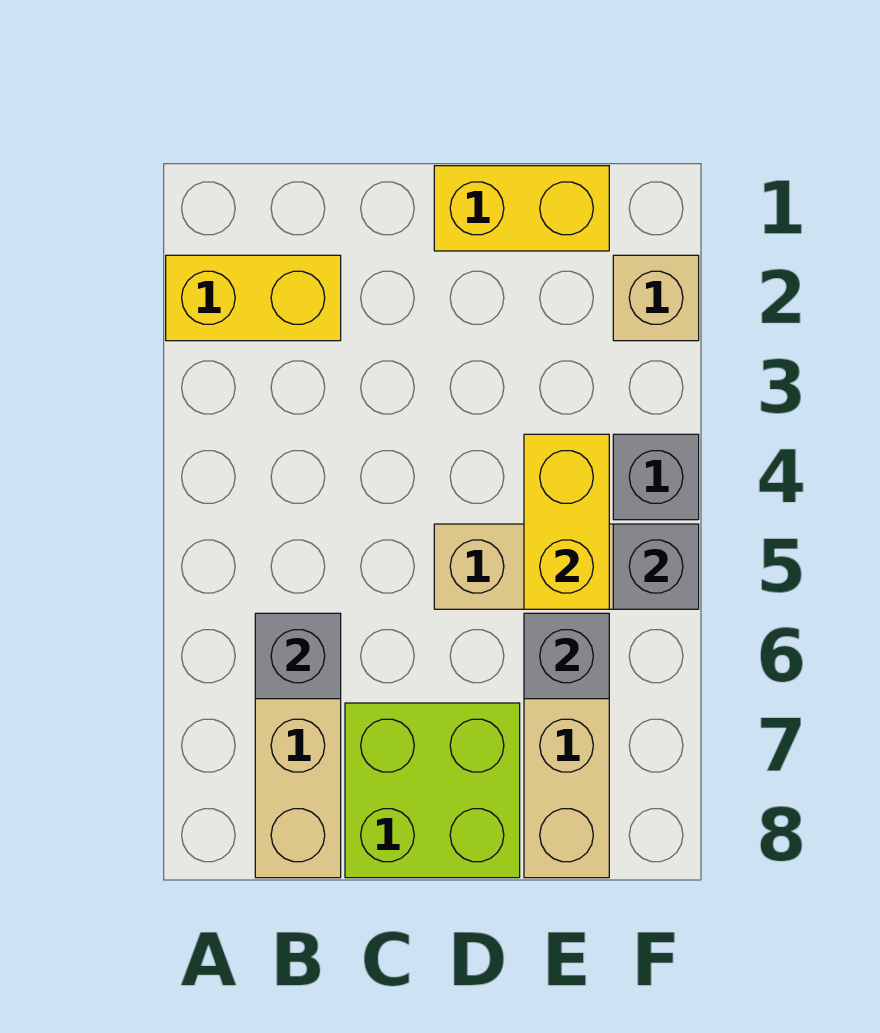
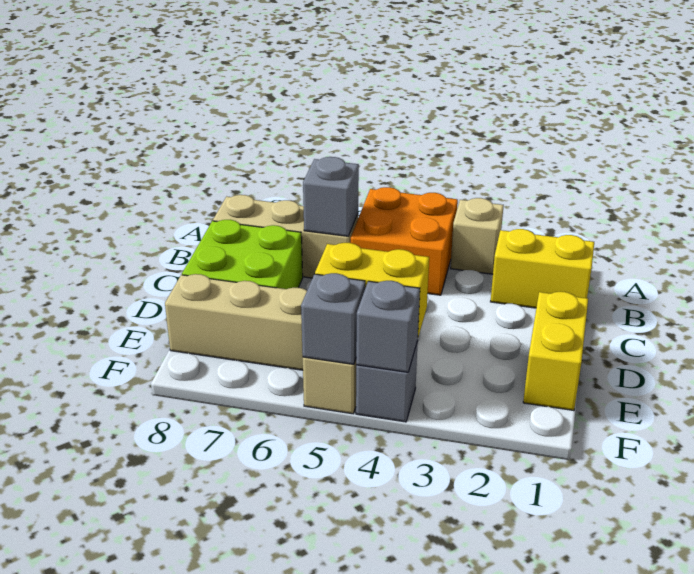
yellow brick A2:B2 level 1 -> yellow brick B1:B2 level 1
none -> orange brick A4:B5 level 1
grey brick E6 level 2 -> grey brick F4 level 2
tan brick F2 level 1 -> tan brick A3 level 1

